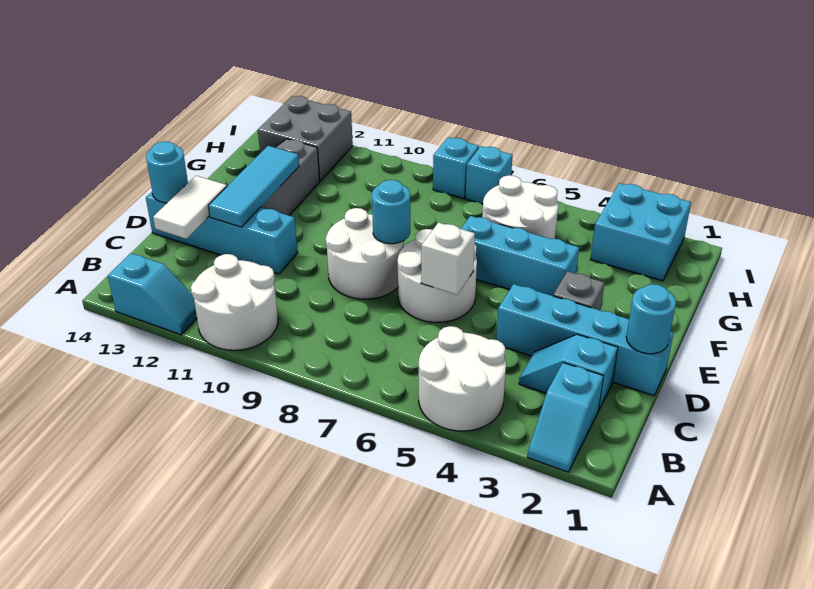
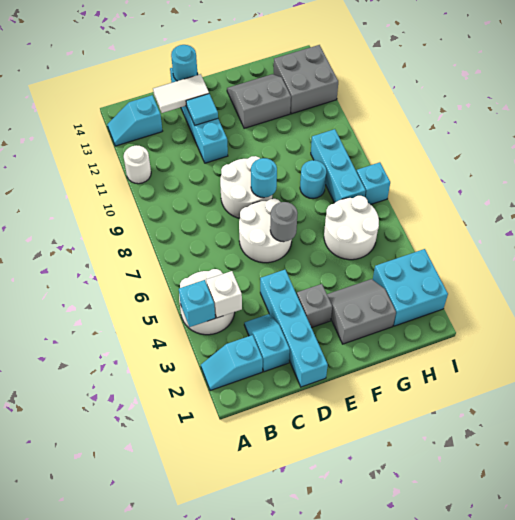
white round brick A10:B11 level 1 -> white round brick A11 level 1
cyan slope A12:A13 level 1 top 13 -> cyan slope A13:B13 level 1 top B
cyan round brick D1 level 2 -> cyan round brick G8 level 1
white brick D6 level 2 -> white brick B4 level 2
cyan tile D12:F12 level 2 -> cyan tile D12 level 2
none -> grey round brick E6 level 2
none -> grey slope F2:G3 level 1 top 2
cyan brick F4:F6 level 1 -> cyan brick H7:H9 level 1
cyan brick I8 level 1 -> cyan brick A4 level 2

